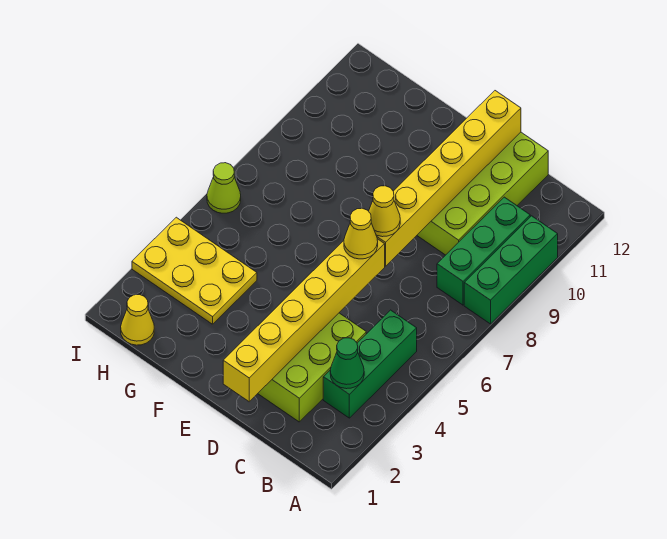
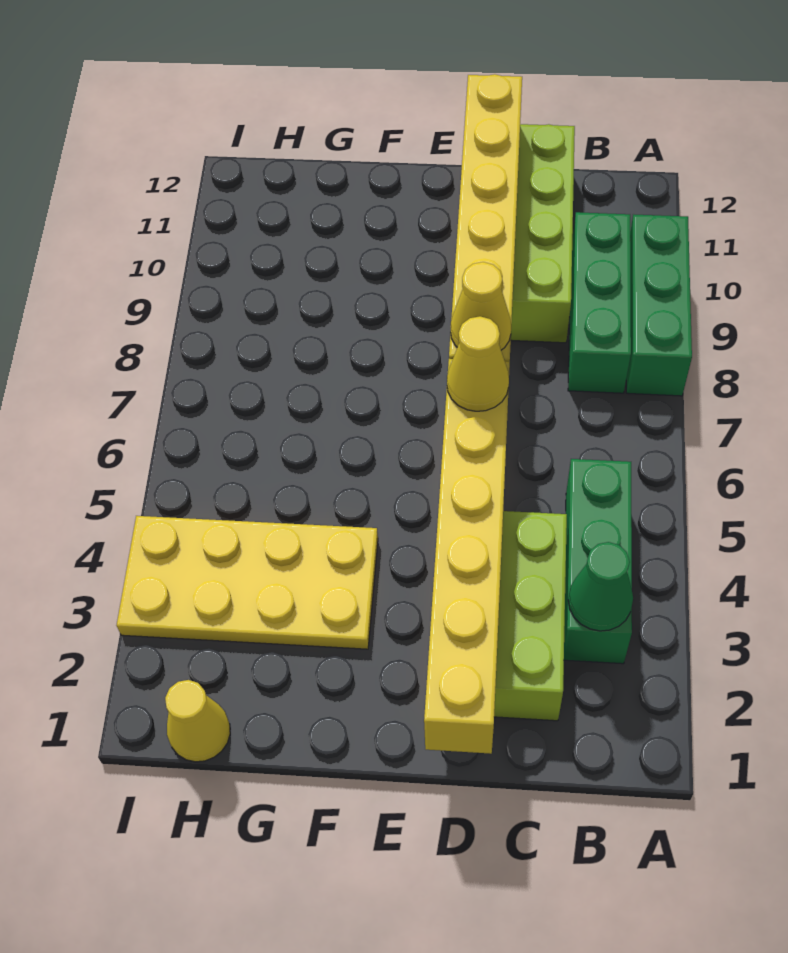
yellow plate G3:I4 level 1 -> yellow plate F3:I4 level 1
lime cone I6 level 1 -> none

